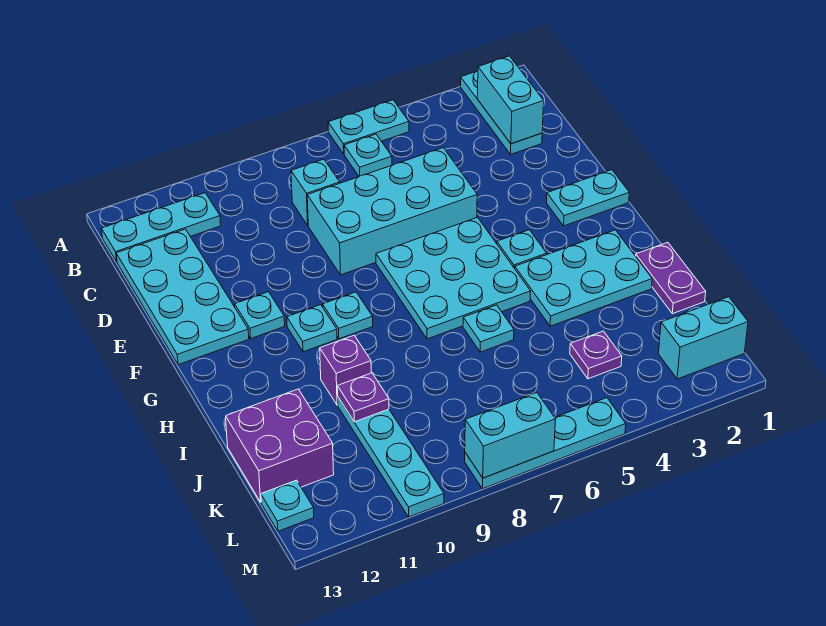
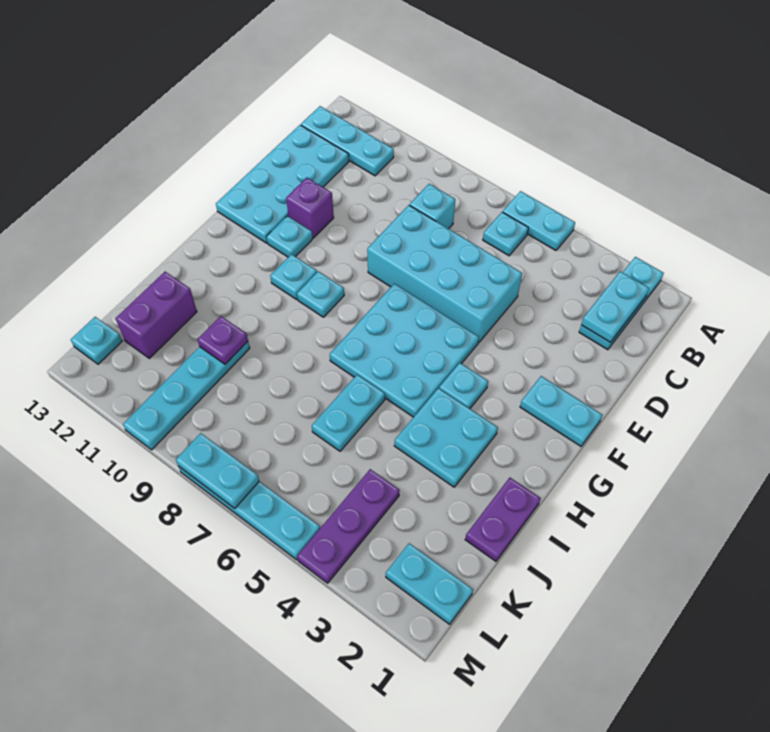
cyan brick B2:C2 level 2 -> cyan plate B2:C2 level 2
cyan plate H2:I4 level 1 -> cyan plate H3:I4 level 1
cyan plate I6 level 1 -> cyan plate I6:J6 level 1
purple brick I10 level 1 -> purple brick E11 level 1
purple brick J12:K13 level 1 -> purple brick J12:K12 level 1
purple plate K4 level 1 -> purple plate K4:M4 level 1
cyan brick L1:L2 level 1 -> cyan plate L1:L2 level 1
cyan brick M7:M8 level 2 -> cyan plate M7:M8 level 2

